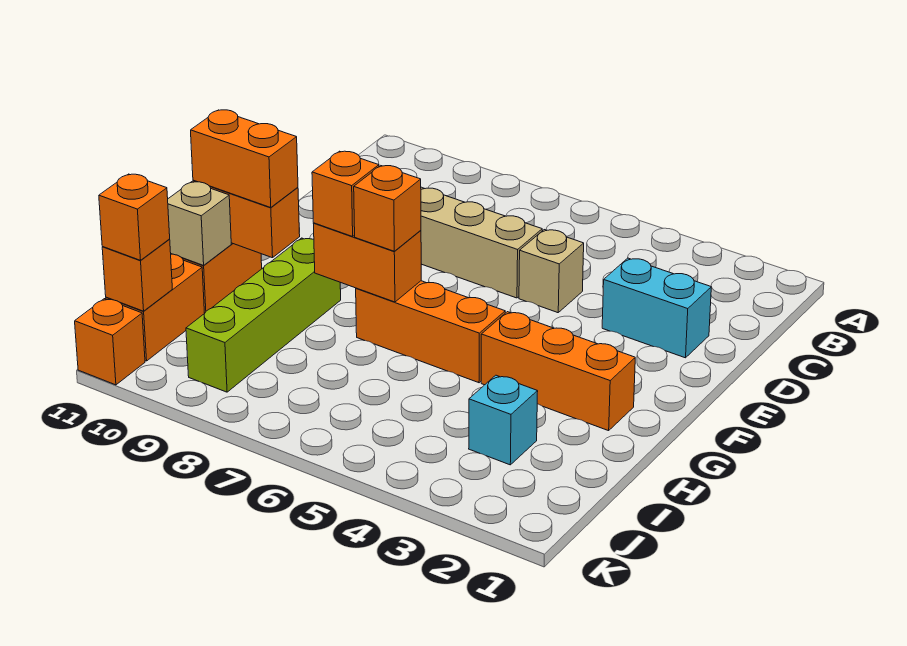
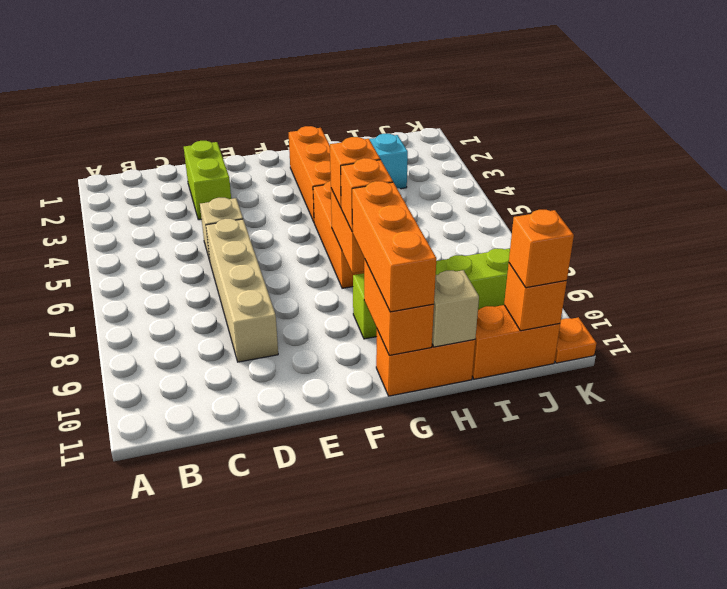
cyan brick D2:D3 level 1 -> lime brick D2:D3 level 1
orange brick G10:G11 level 3 -> orange brick G9:G11 level 3
orange brick K11 level 1 -> orange plate K11 level 1

